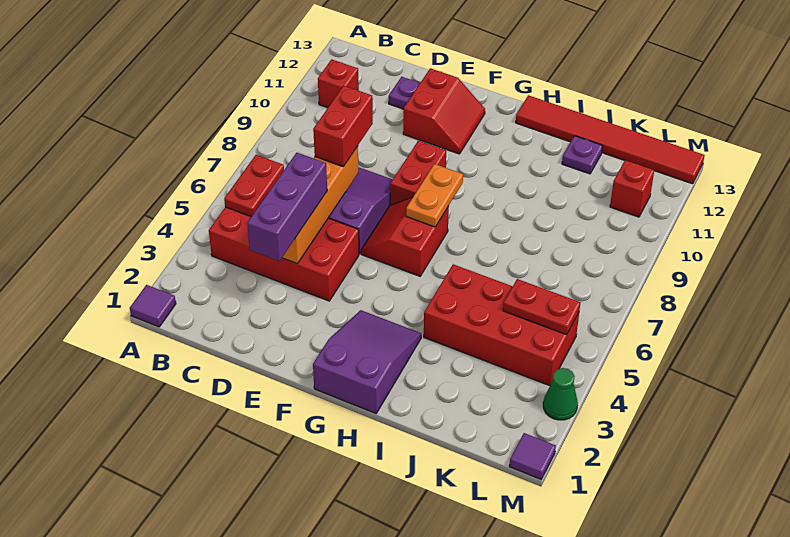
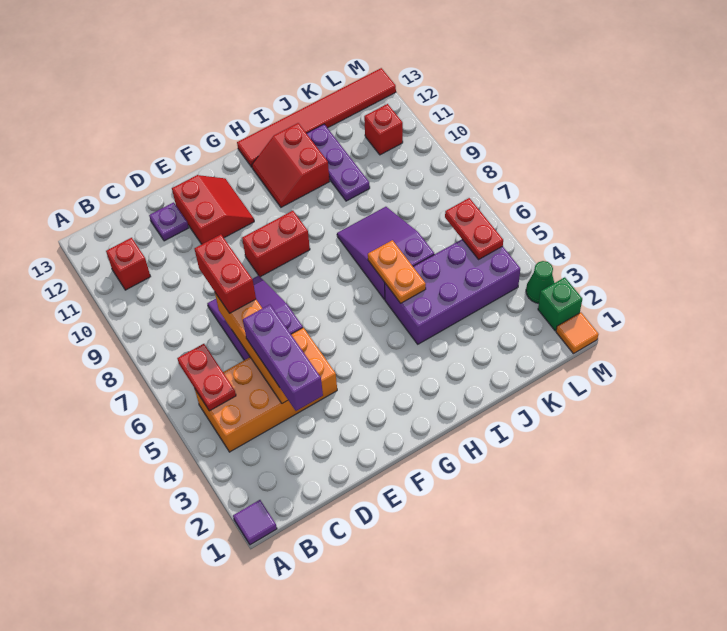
red brick B4:E5 level 1 -> orange brick B4:E5 level 1
red slope F6:G7 level 1 top G -> red slope H11:I12 level 1 top I
red brick F8:F9 level 1 -> red brick F9:G9 level 1
purple slope G1:H3 level 1 top 1 -> purple slope I6:J8 level 1 top 6
orange plate G7:G8 level 2 -> orange plate I5:I6 level 2
red brick I4:L5 level 1 -> purple brick I4:L5 level 1
purple plate J12 level 1 -> purple plate J10:J12 level 1
red plate K5:L5 level 2 -> red plate L5:L6 level 2
purple tile M1 level 1 -> orange tile M1 level 1
none -> green brick M2 level 1

